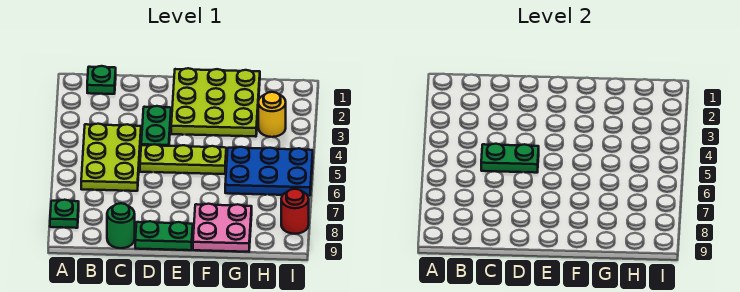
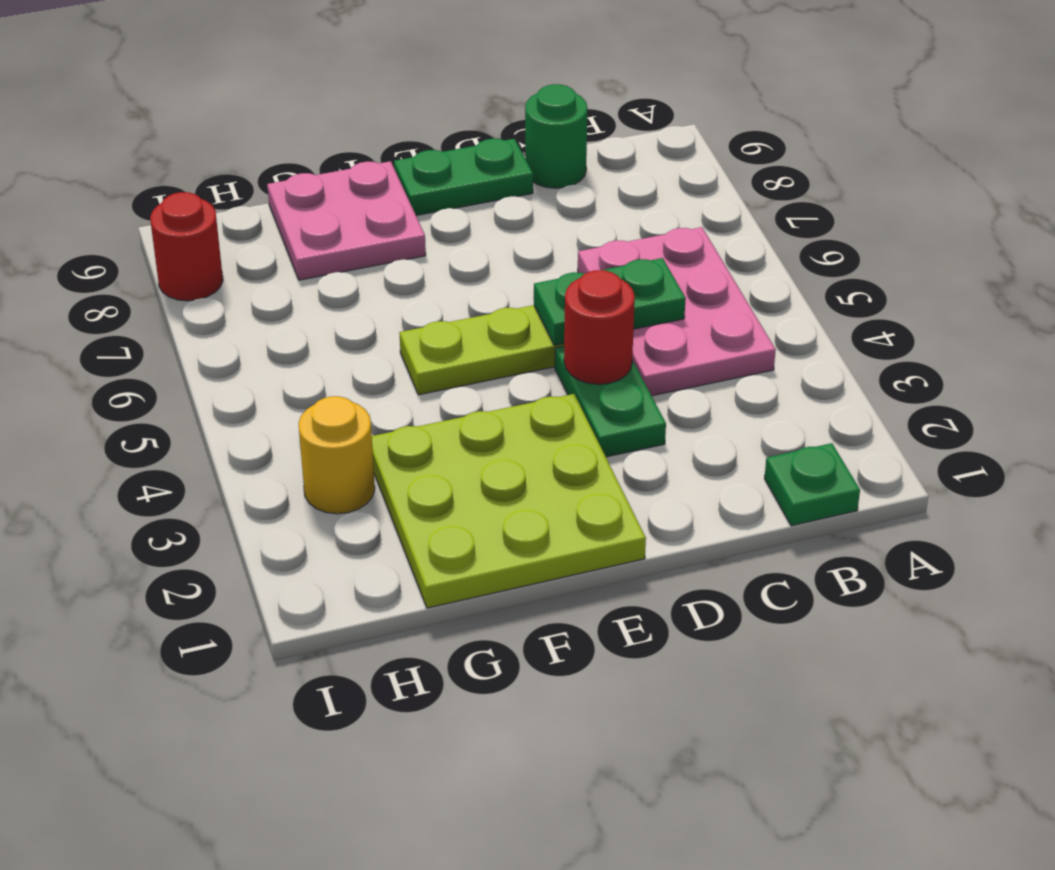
green plate A8 level 1 -> none
lime plate B4:C6 level 1 -> pink plate B4:C6 level 1
none -> red round brick D4 level 2
blue plate G5:I6 level 1 -> none

